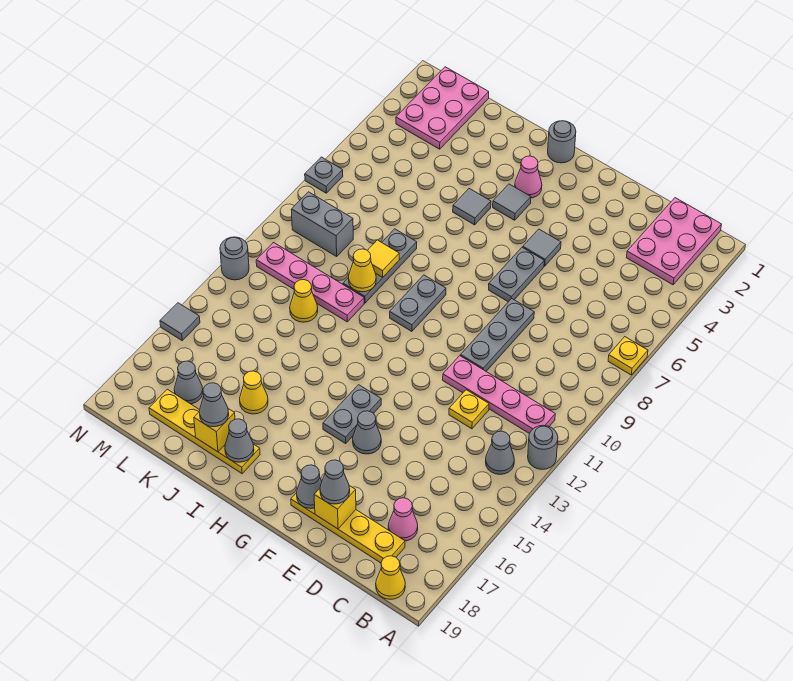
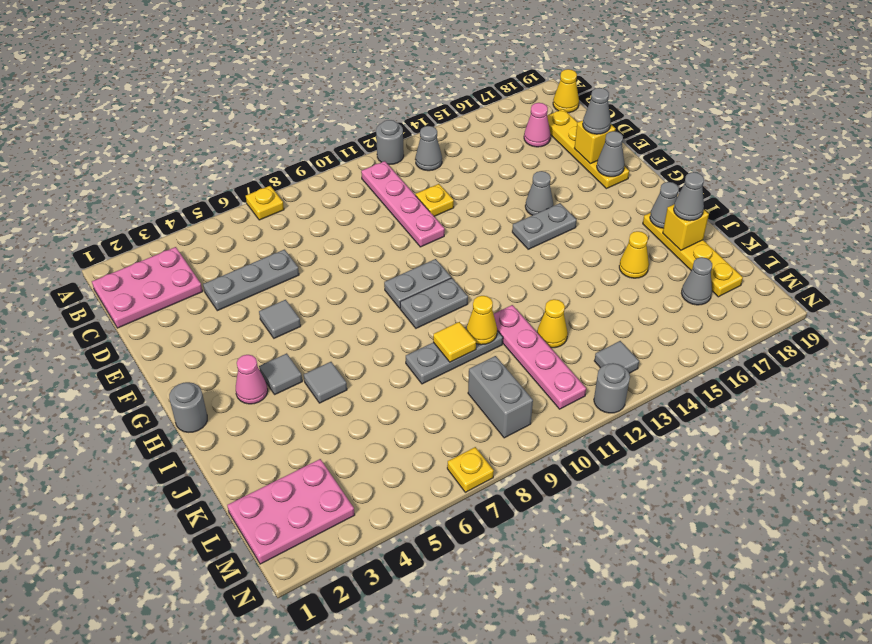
grey plate E8:E10 level 1 -> grey plate D4:D6 level 1
grey plate F6:F7 level 1 -> grey plate G9:G10 level 1
grey plate N7 level 1 -> yellow plate N7 level 1
grey tile N15 level 1 -> grey tile M13 level 1

